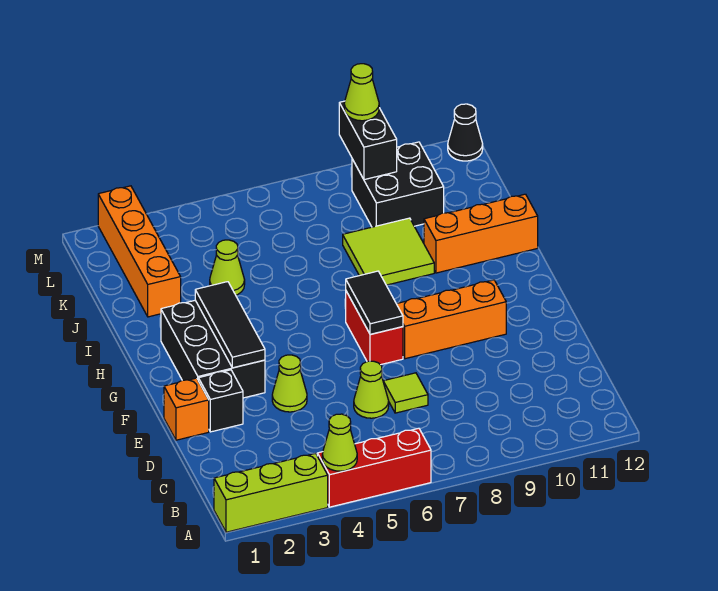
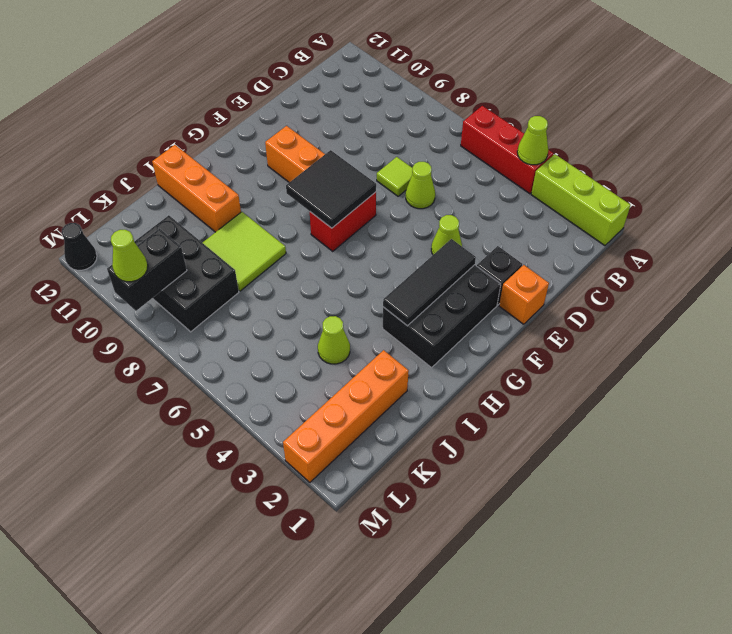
black tile F7:G7 level 2 -> black tile F7:G8 level 2
black brick K9:L10 level 1 -> black brick K8:L10 level 1

